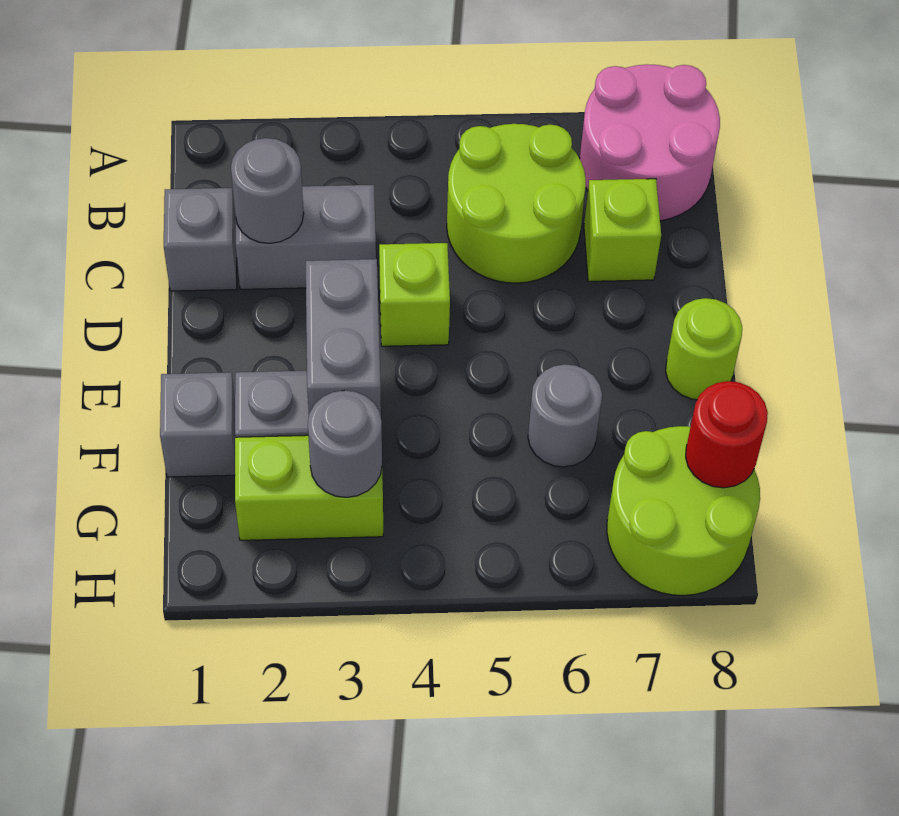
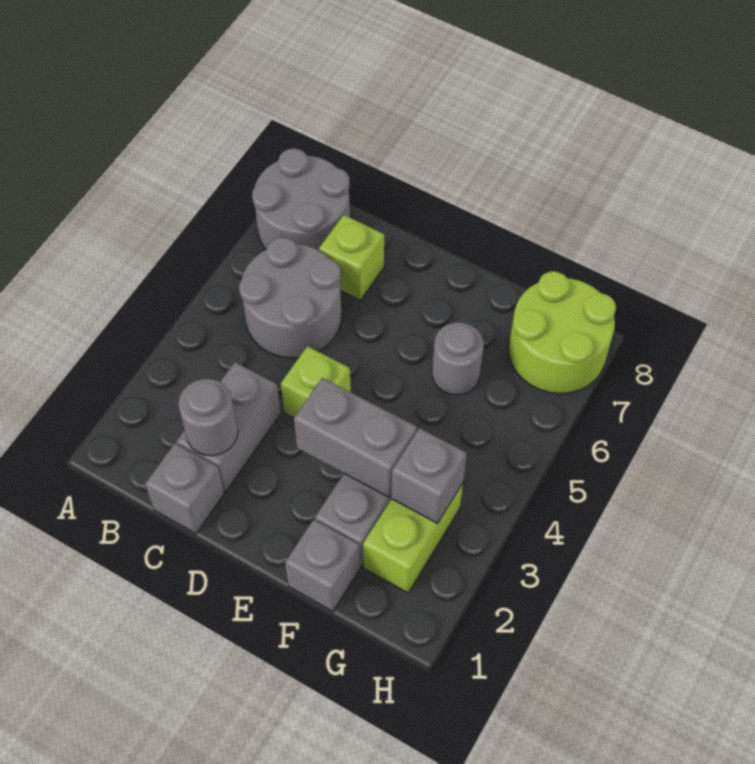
pink round brick A7:B8 level 1 -> grey round brick A7:B8 level 1
lime round brick B5:C6 level 1 -> grey round brick B5:C6 level 1
lime round brick E8 level 1 -> none
grey round brick G3 level 2 -> grey brick G3 level 2
red round brick G8 level 2 -> none

